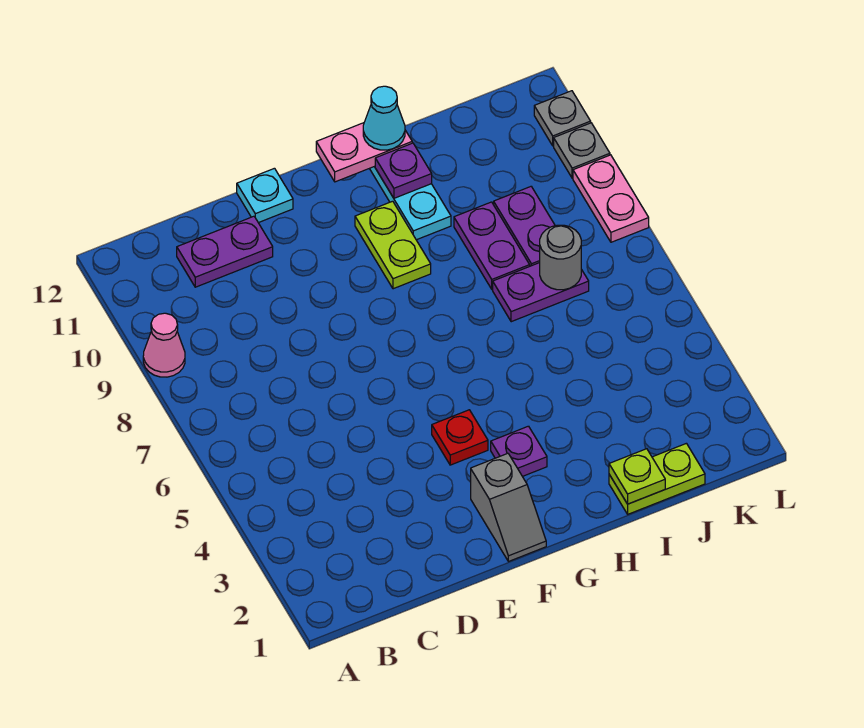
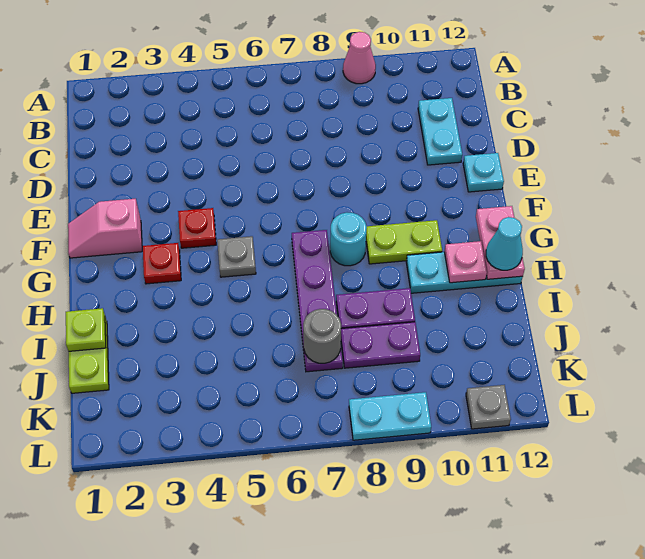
purple plate C11:D11 level 1 -> cyan plate C11:D11 level 1
grey slope F1:F2 level 1 top 2 -> pink slope F1:F2 level 1 top 2
purple plate G3 level 1 -> red plate G3 level 1
none -> cyan round brick G8 level 1
purple plate H11 level 2 -> pink plate H11 level 2
purple plate I7:J7 level 1 -> purple plate G7:J7 level 1
pink plate L8:L9 level 1 -> cyan plate L8:L9 level 1
grey plate L10 level 1 -> grey plate G5 level 1

